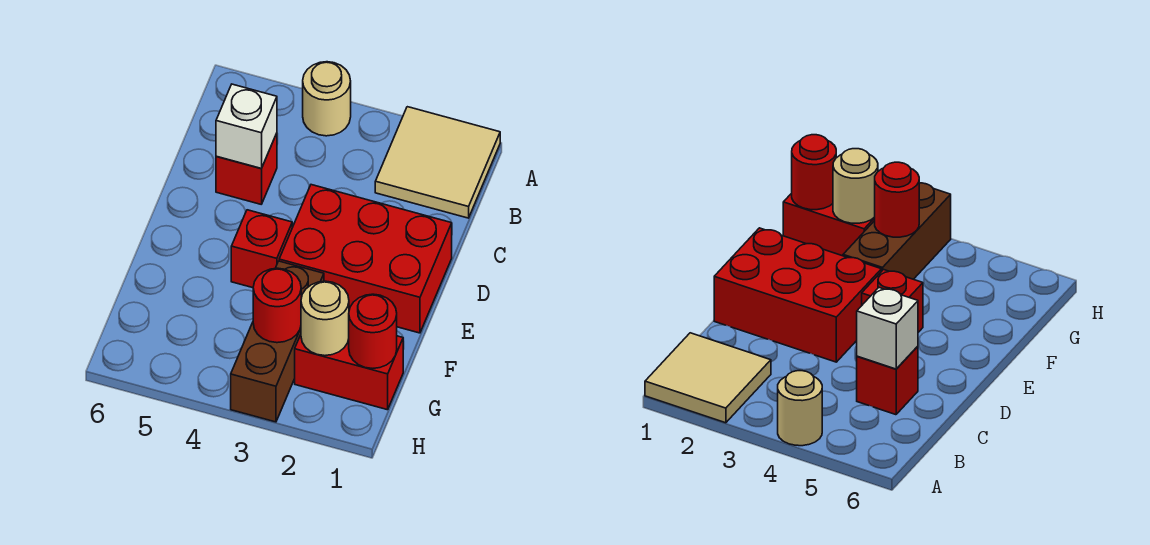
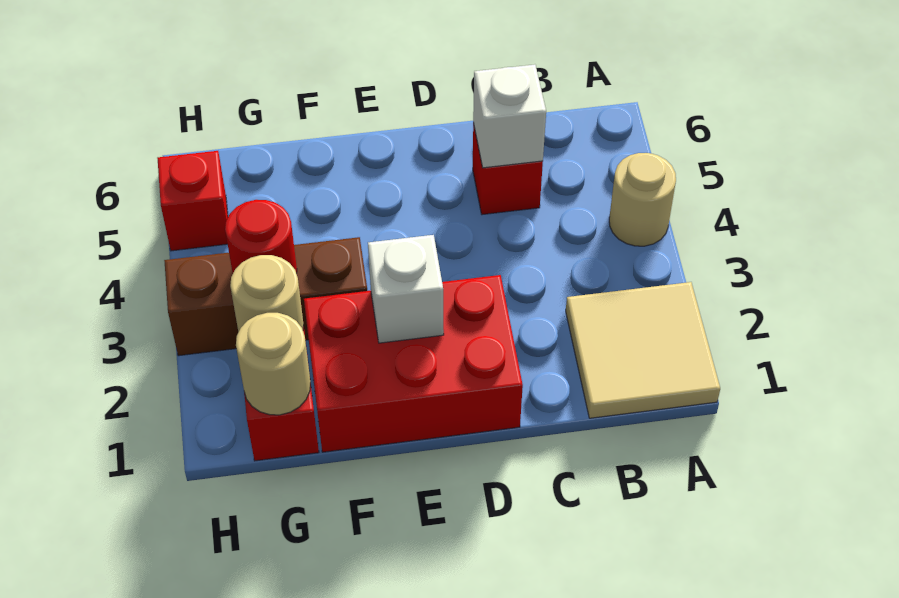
red brick D1:E3 level 1 -> red brick D1:F2 level 1
none -> white brick E2 level 2
red brick E4 level 1 -> red brick H5 level 1
red round brick G1 level 2 -> tan round brick G1 level 2

